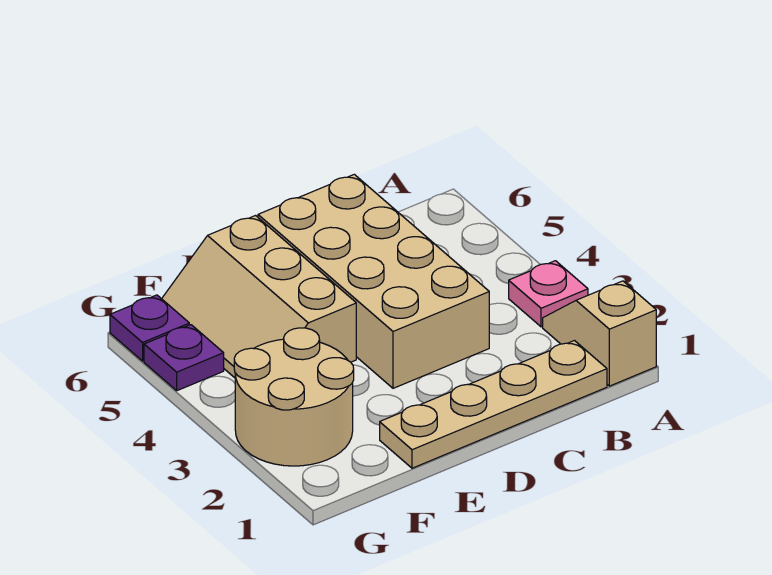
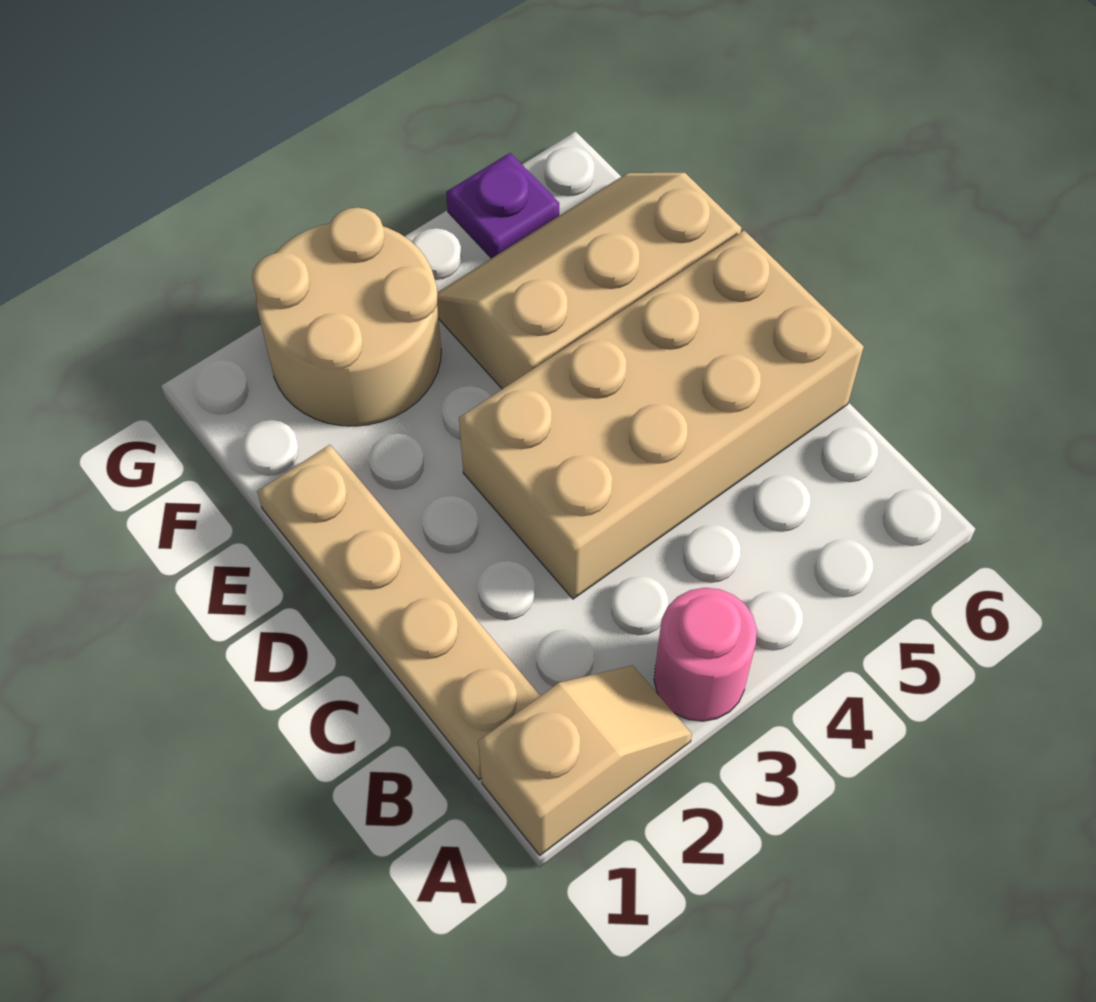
pink plate A3 level 1 -> pink round brick A3 level 1
purple plate G6 level 1 -> none

